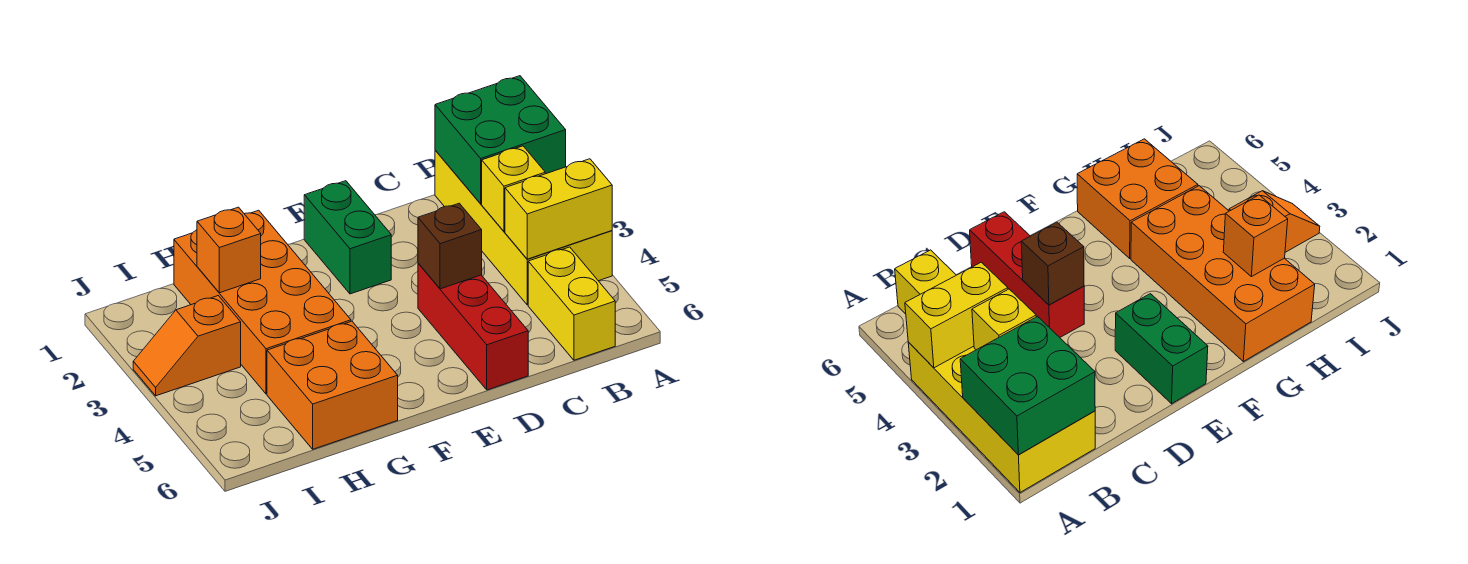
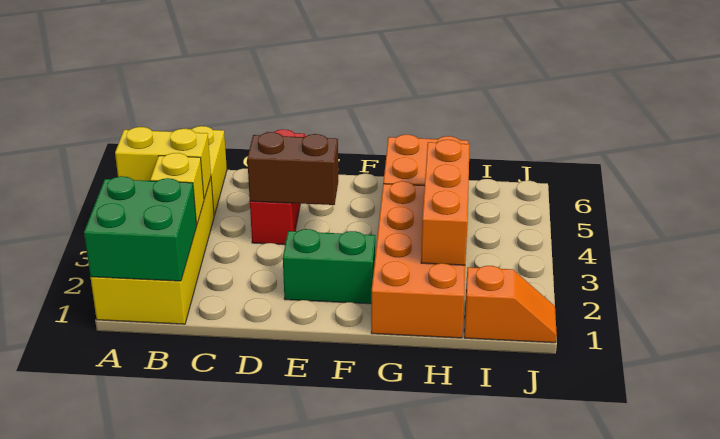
brown brick D4 level 2 -> brown brick D4:E4 level 2
green brick E1:E2 level 1 -> green brick E2:F2 level 1
orange brick H2 level 2 -> orange brick H2:H4 level 2
orange slope I3:J3 level 1 top I -> orange slope I1:J1 level 1 top I

